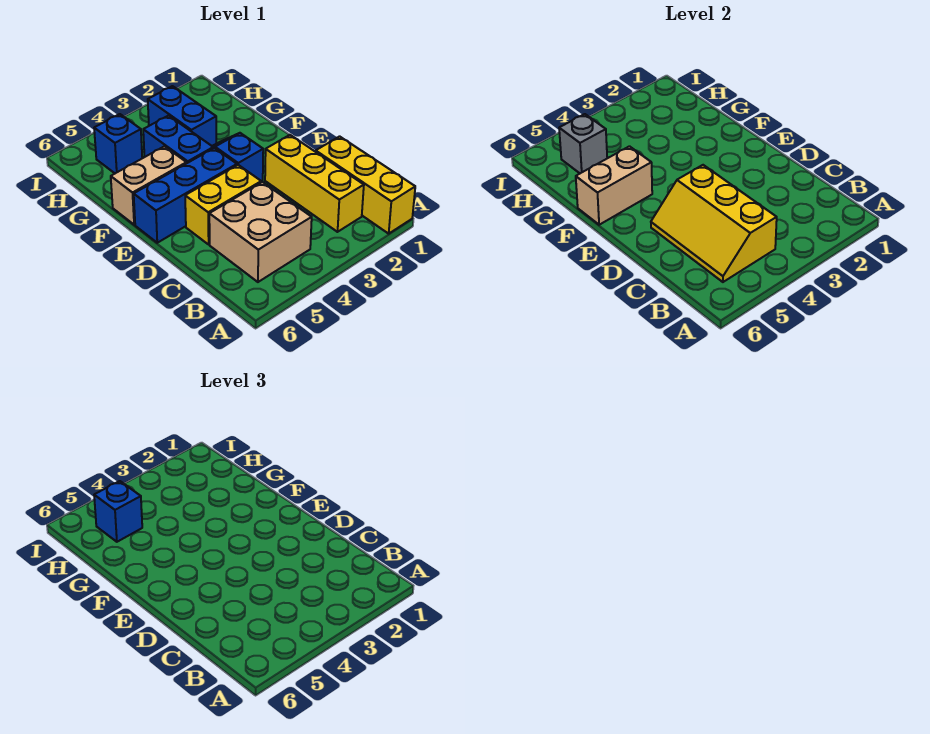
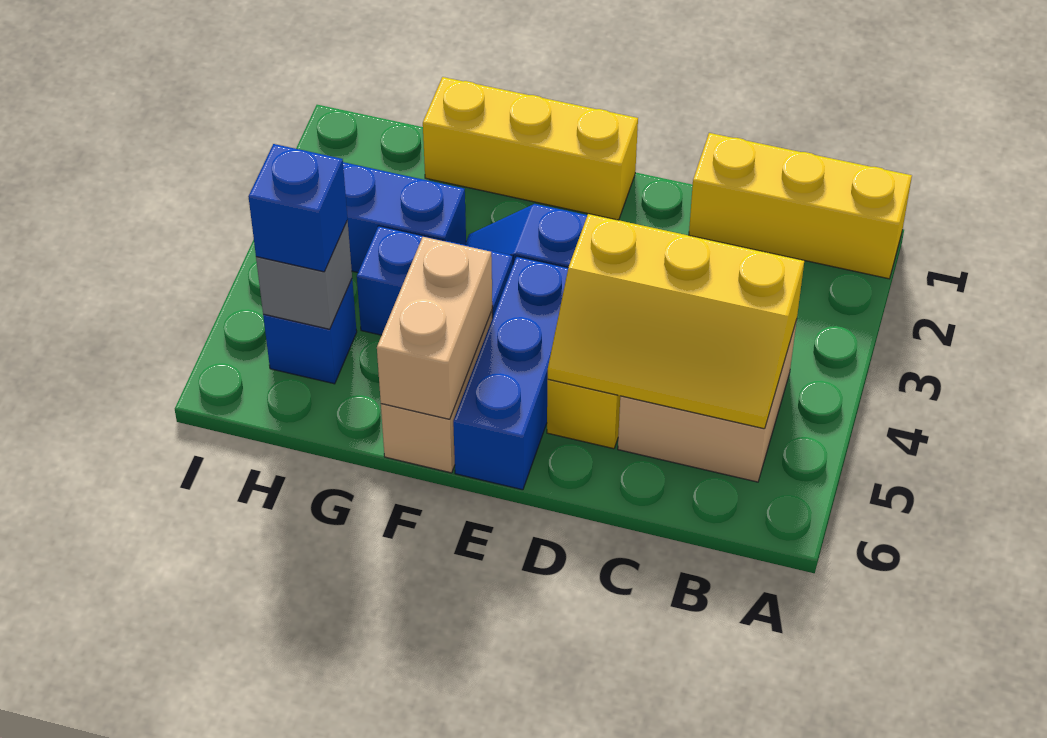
yellow brick B2:D2 level 1 -> yellow brick E1:G1 level 1

